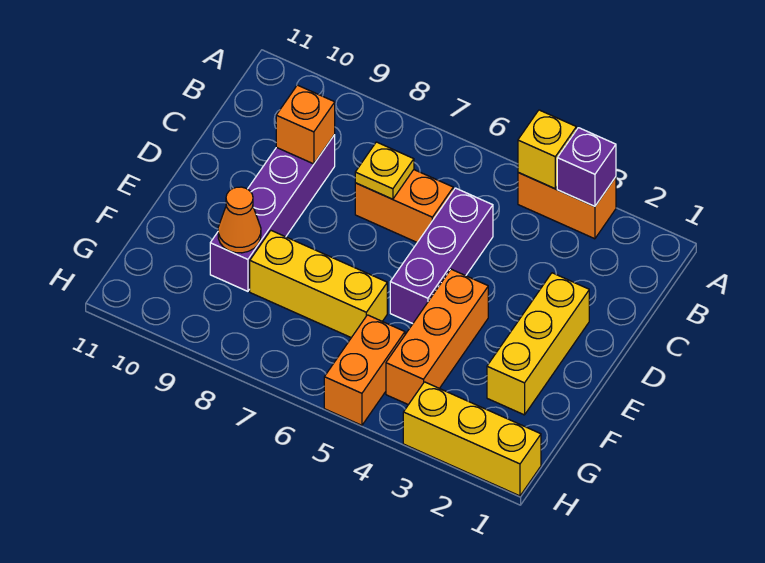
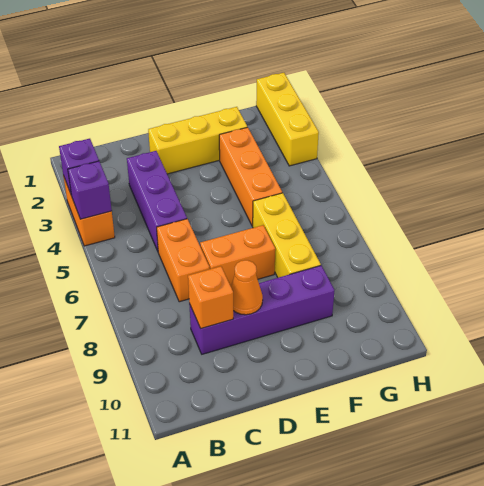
yellow brick A4 level 2 -> purple brick A4 level 2
purple brick C5:E5 level 1 -> purple brick C3:C5 level 1
yellow plate C7 level 2 -> none
orange brick E4:G4 level 1 -> orange brick F3:F5 level 1
orange cone F9 level 2 -> orange cone D9 level 2
orange brick G5:H5 level 1 -> orange brick D7:E7 level 1

